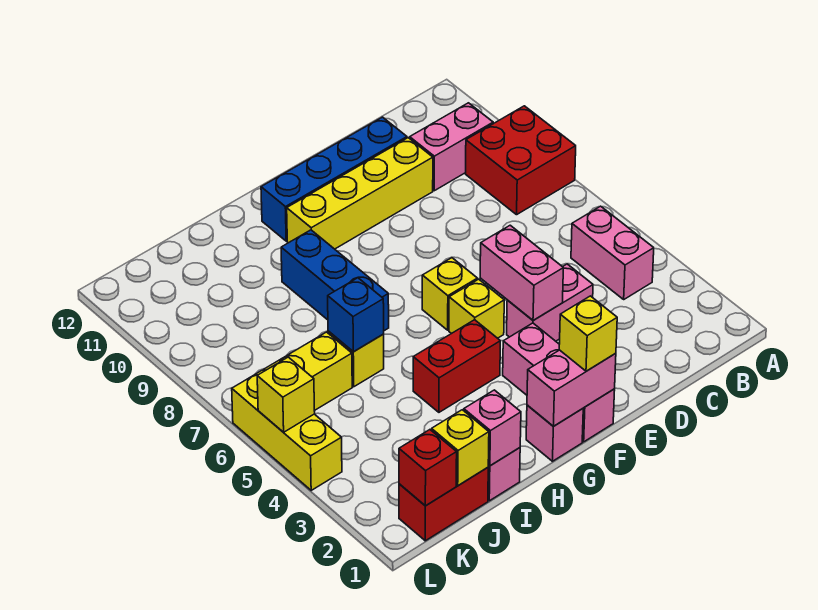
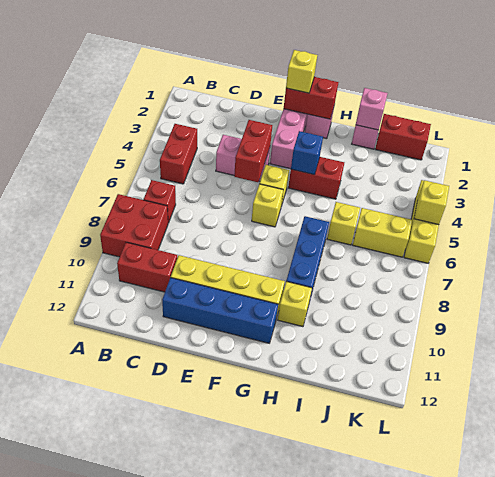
pink brick B4:B5 level 1 -> red brick B4:B5 level 1
pink brick B10:C10 level 1 -> red brick B10:C10 level 1
pink brick E4:E5 level 2 -> red brick E4:E5 level 2
pink brick F1:G1 level 2 -> red brick F1:G1 level 2
blue brick I6 level 2 -> blue brick G4 level 2
yellow brick J1 level 2 -> yellow brick H10 level 1
red brick K1 level 2 -> red brick B7 level 1

